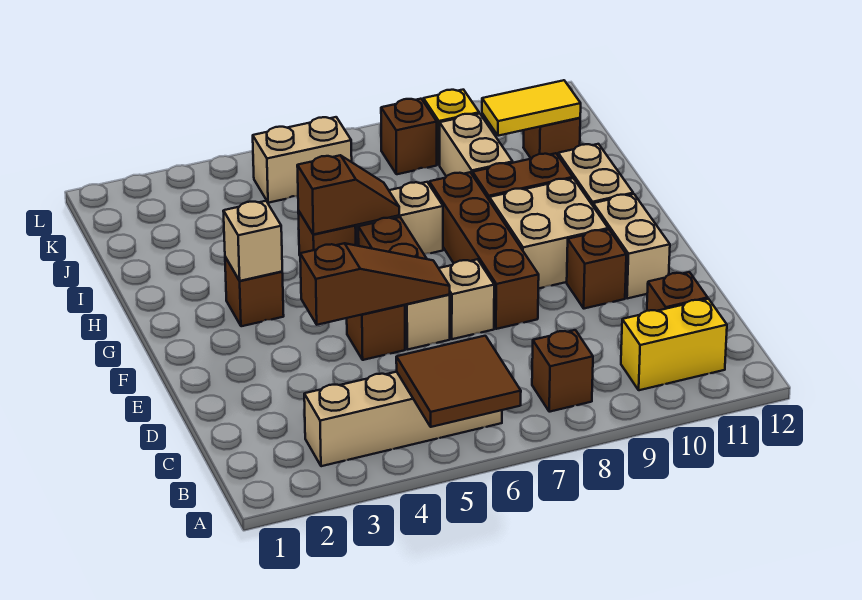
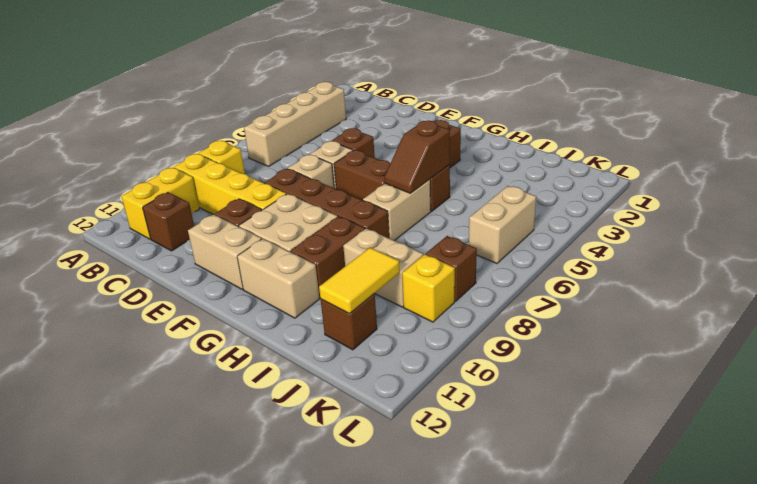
brown tile A5:B6 level 2 -> none
brown brick B8 level 1 -> yellow brick B8 level 1
none -> yellow brick B9:E9 level 1
brown slope E4:E6 level 2 top 4 -> none
tan brick G3 level 2 -> none

